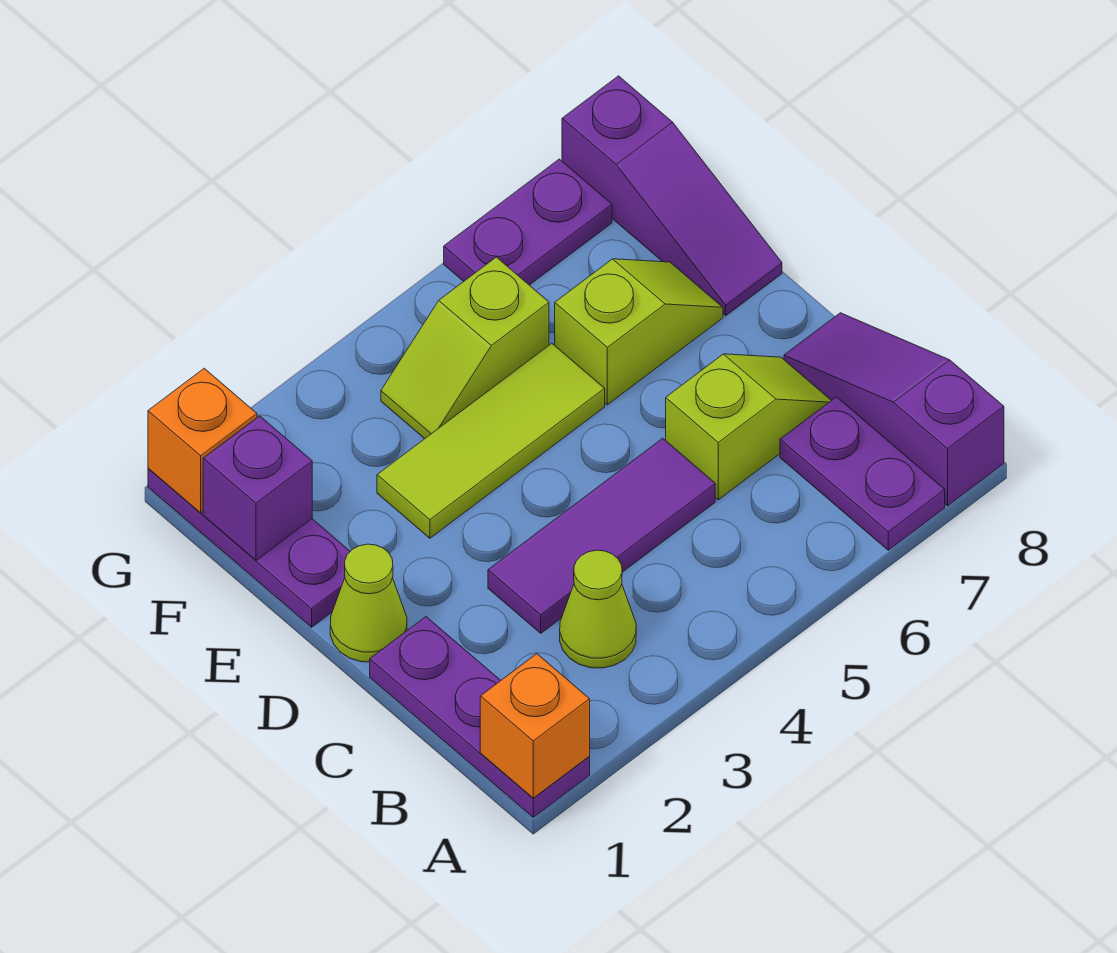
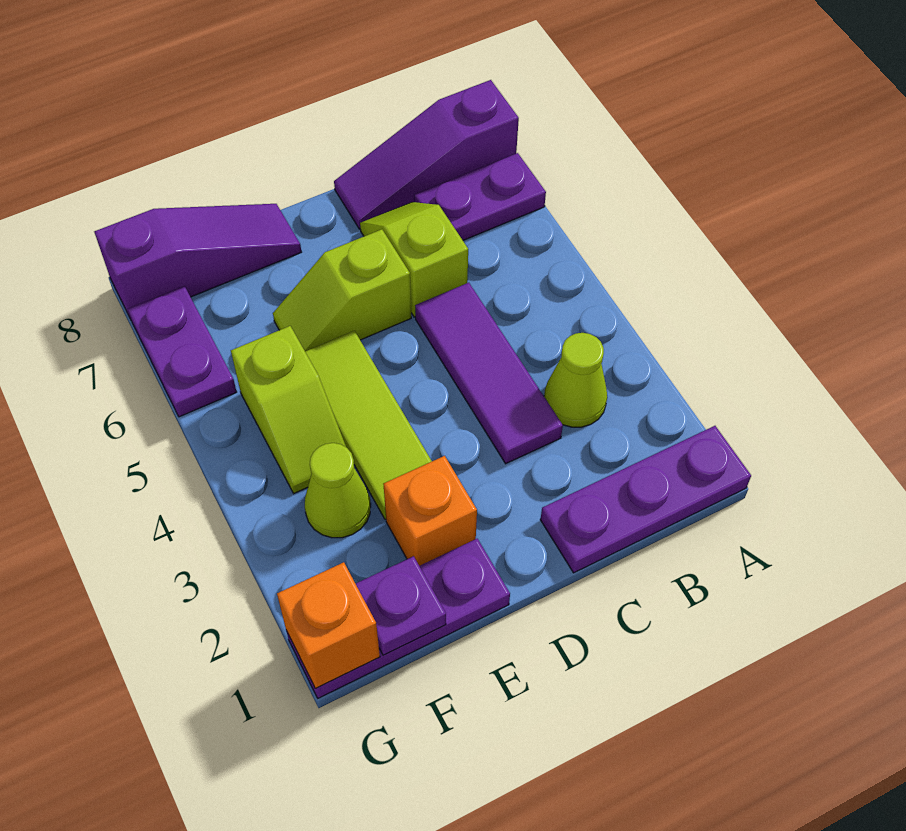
orange brick A1 level 2 -> orange brick E2 level 1
lime cone D1 level 1 -> lime cone F3 level 1
lime slope E6:E7 level 1 top 6 -> lime slope D6:E6 level 1 top D
purple brick F1 level 2 -> purple plate F1 level 2

